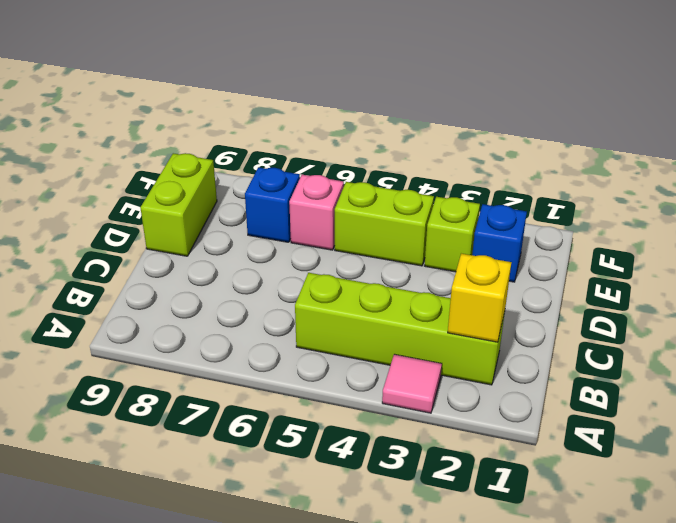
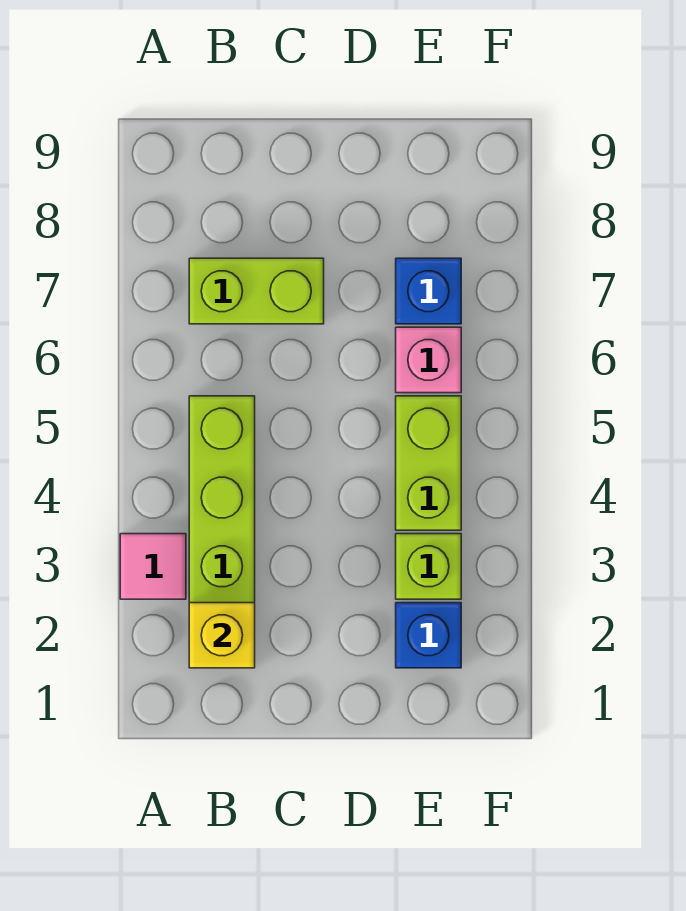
lime brick D9:E9 level 1 -> lime brick B7:C7 level 1

